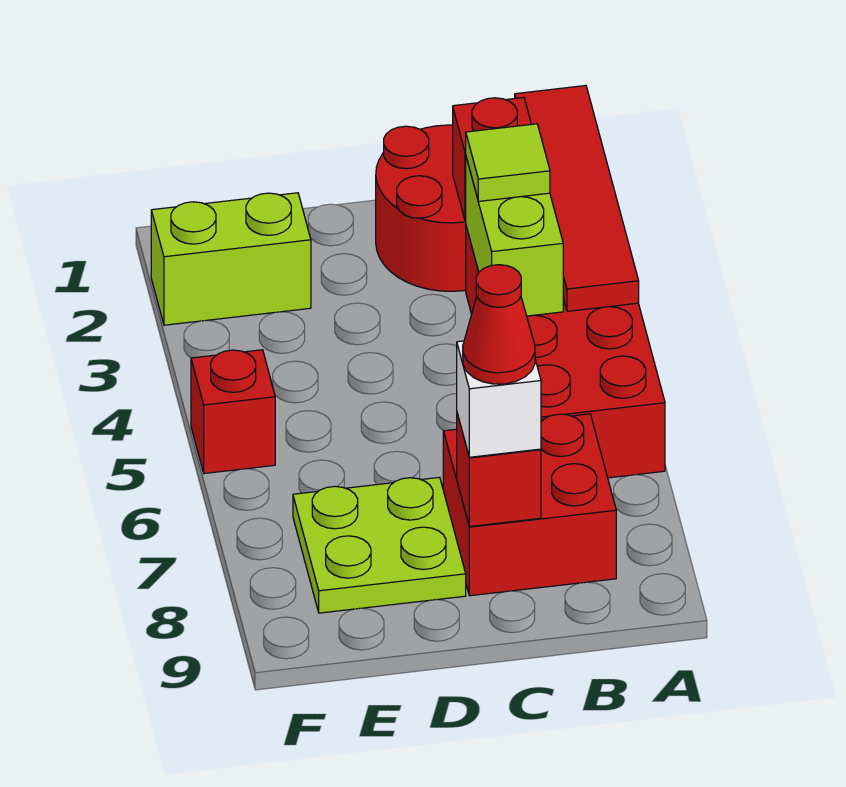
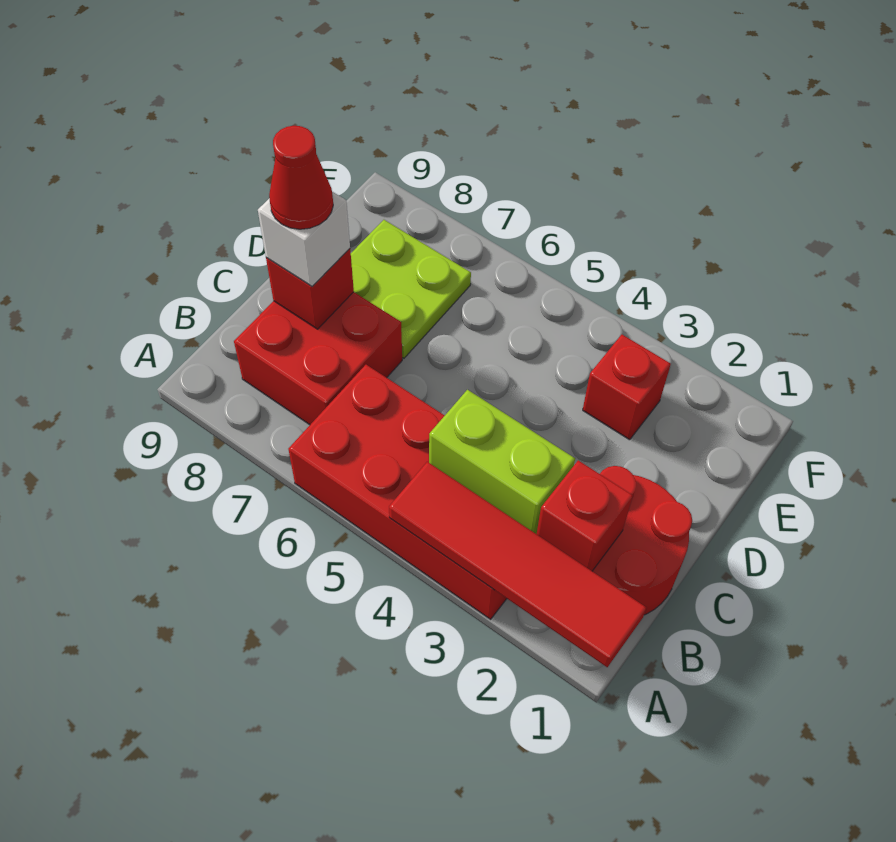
lime tile B3 level 3 -> none
lime brick E2:F2 level 1 -> none
red brick F5 level 1 -> red brick E3 level 1

